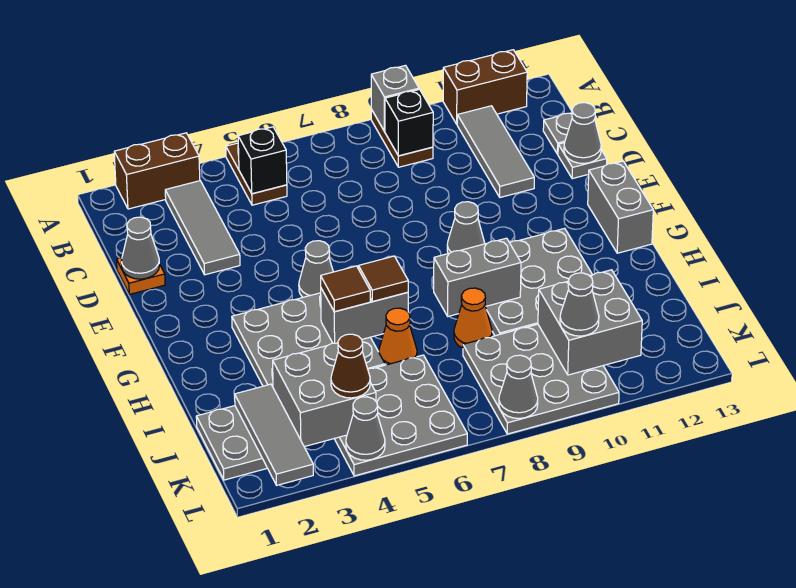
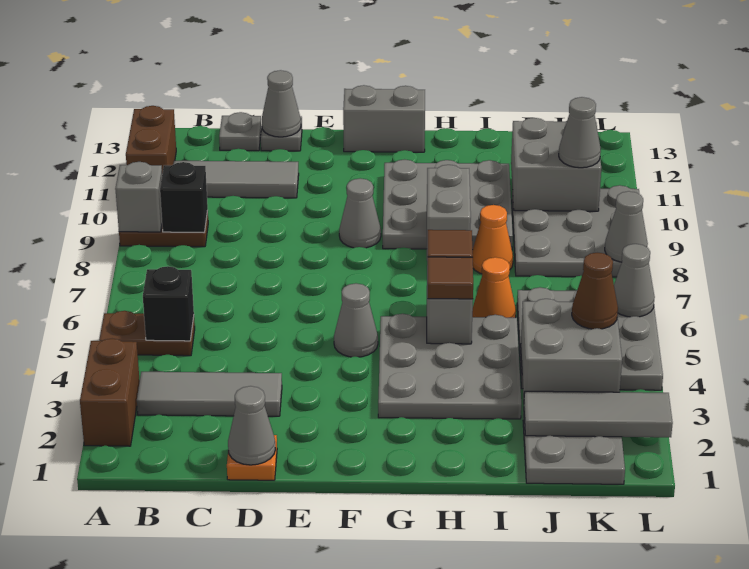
grey cone L4 level 2 -> grey cone L6 level 2

